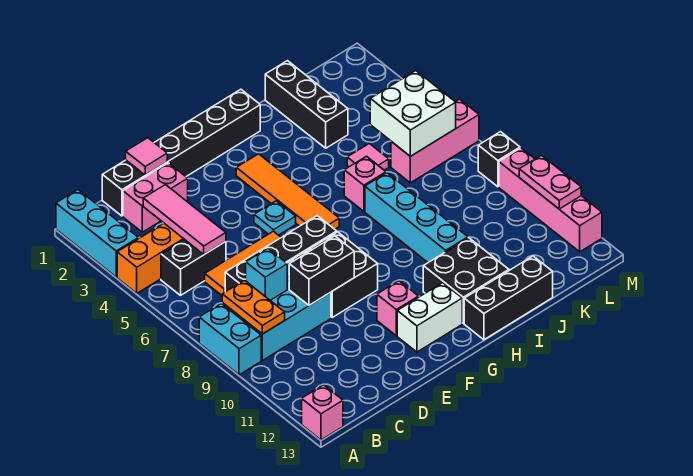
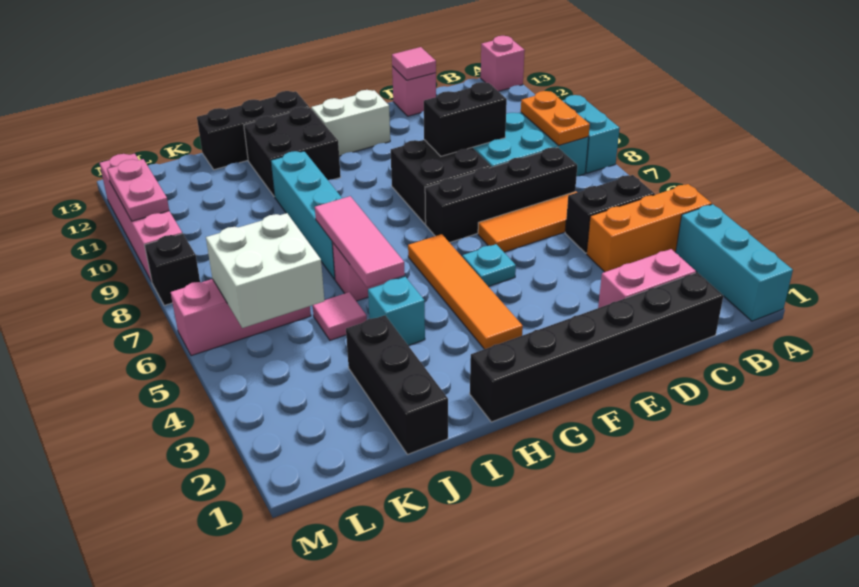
pink tile C3:C5 level 2 -> pink tile I5:I7 level 2
cyan brick C8 level 2 -> cyan brick I4 level 1
pink tile D1 level 2 -> pink tile D13 level 2
pink brick F11 level 1 -> pink brick D13 level 1

